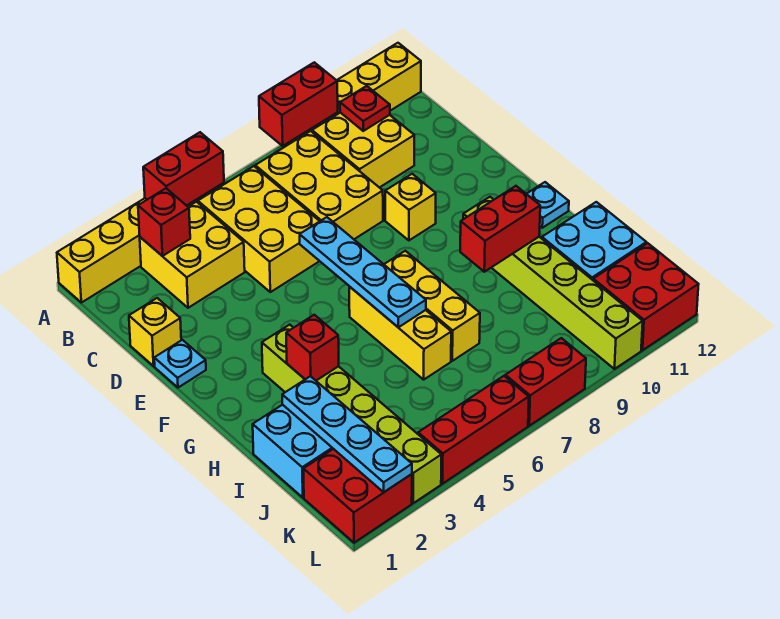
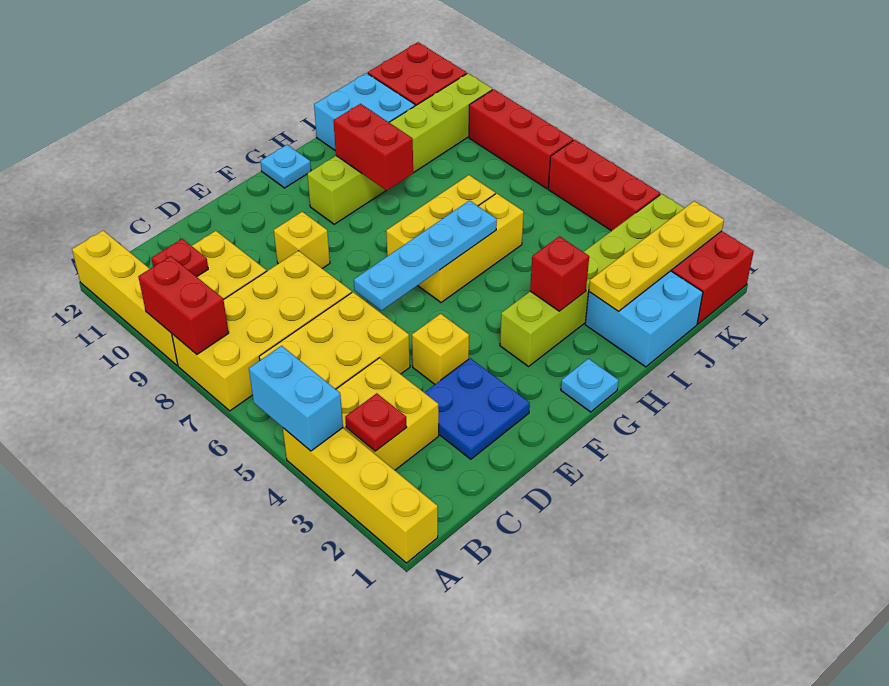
red brick A4:A5 level 2 -> cyan brick A4:A5 level 2
red brick B3 level 2 -> red plate B3 level 2
yellow brick B7:D8 level 1 -> yellow brick A7:D8 level 1
yellow brick D1 level 1 -> yellow brick E4 level 1
none -> blue plate D2:E3 level 1
cyan plate E1 level 1 -> cyan plate G1 level 1
cyan plate I2:L2 level 2 -> yellow plate I2:L2 level 2
red brick L7:L8 level 1 -> red brick L7:L9 level 1

